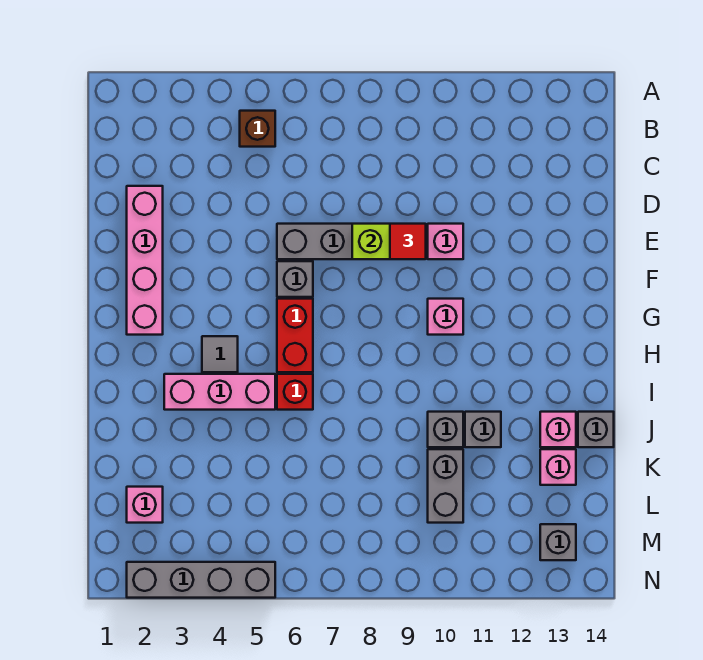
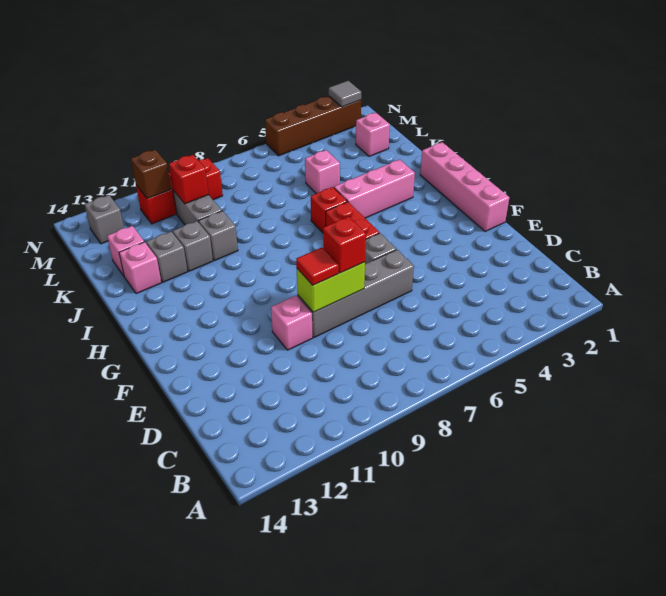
brown brick B5 level 1 -> brown brick M11 level 2
pink brick D2:G2 level 1 -> pink brick F1:I1 level 1
none -> red brick E8 level 3
pink brick G10 level 1 -> pink brick K5 level 1
grey tile H4 level 1 -> grey tile N2 level 2
grey brick J14 level 1 -> grey brick J12 level 1
none -> red brick L10 level 2
none -> red brick M9:M11 level 1
grey brick N2:N5 level 1 -> brown brick N2:N5 level 1

